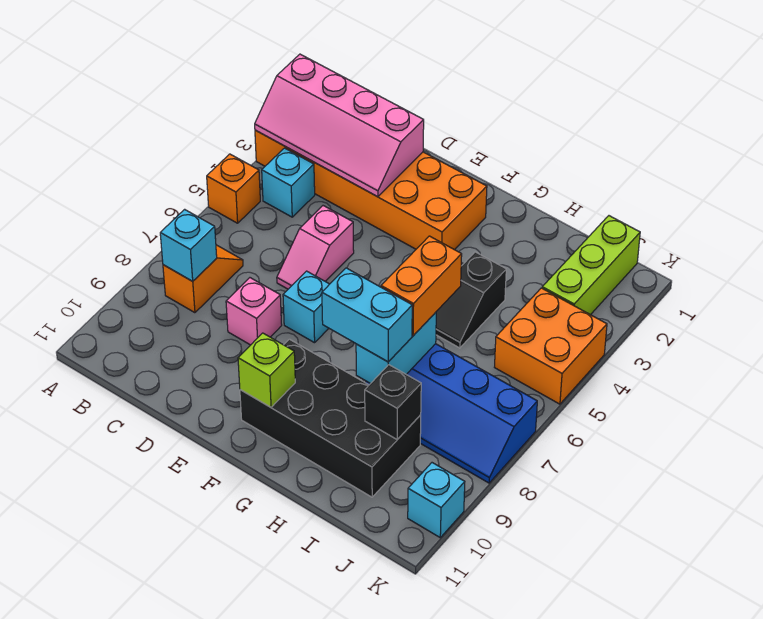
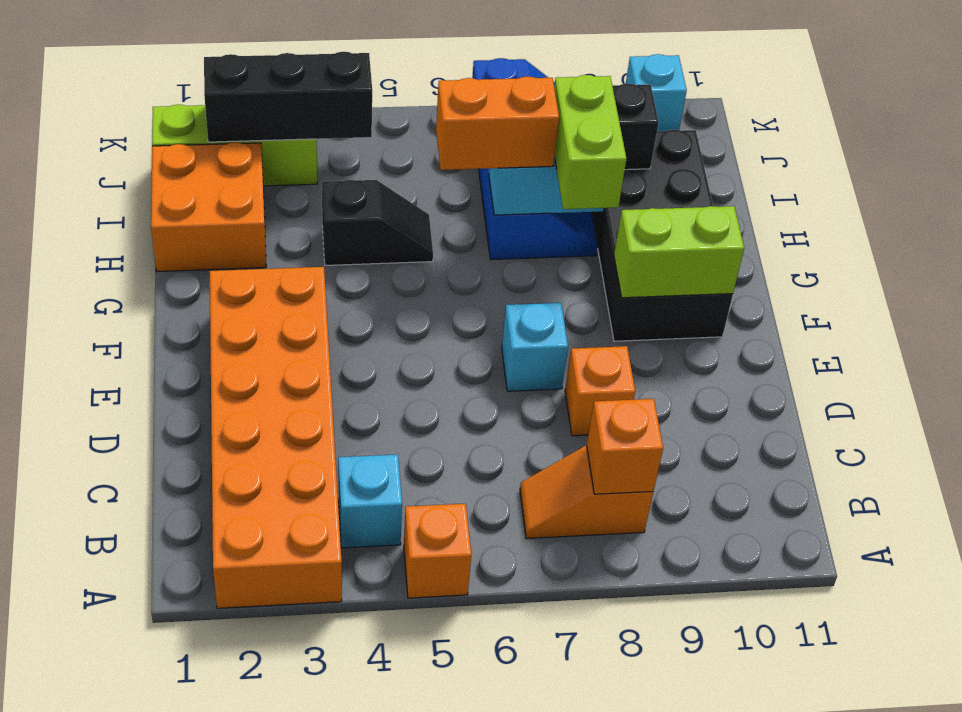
pink slope A2:D3 level 2 top 2 -> none
cyan brick B8 level 2 -> orange brick B8 level 2
pink slope D5:D6 level 1 top 5 -> none
pink brick D8 level 1 -> orange brick D8 level 1
lime brick F10 level 2 -> lime brick F9:F10 level 2
cyan brick G8:H8 level 3 -> lime brick G8:H8 level 3
none -> black brick J2:J4 level 2
orange brick J4:K5 level 1 -> orange brick H1:I2 level 1

